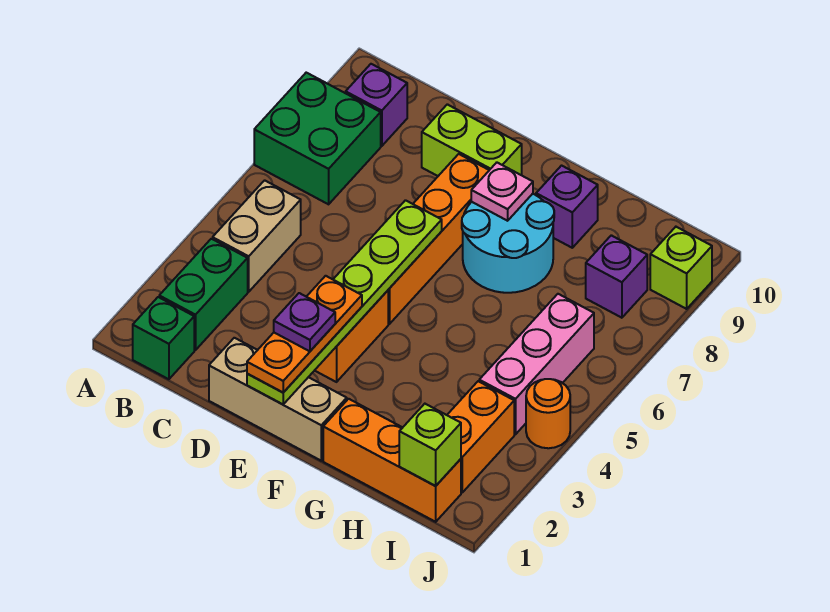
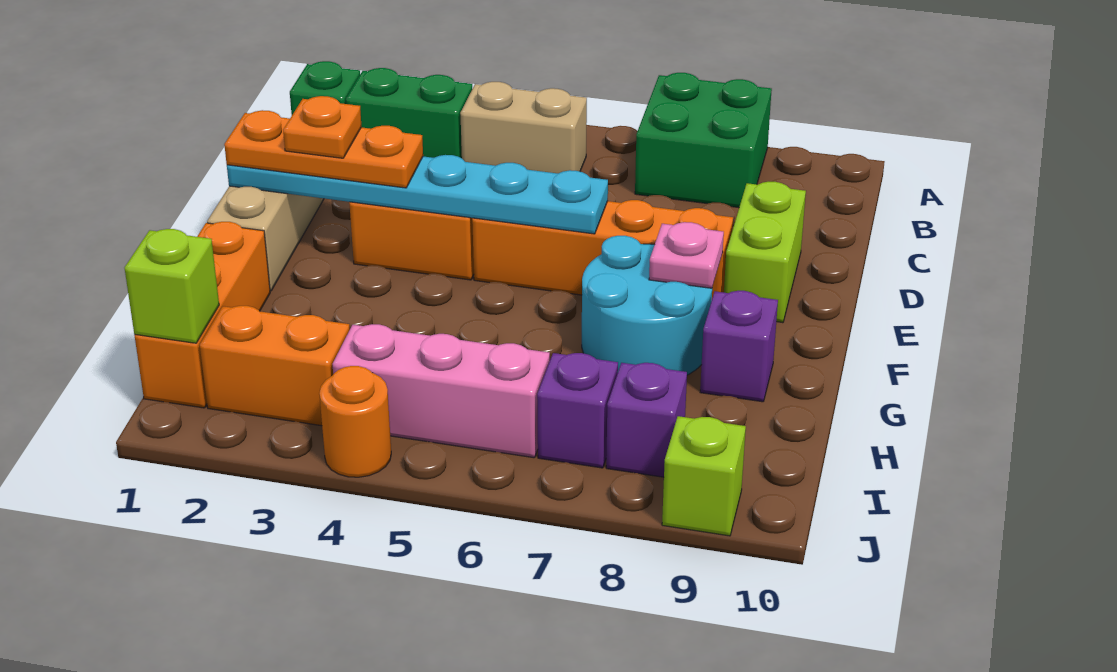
purple brick B9 level 1 -> purple brick I7 level 1
lime plate E1:E6 level 2 -> cyan plate E1:E6 level 2
purple plate E2 level 4 -> orange plate E2 level 4

